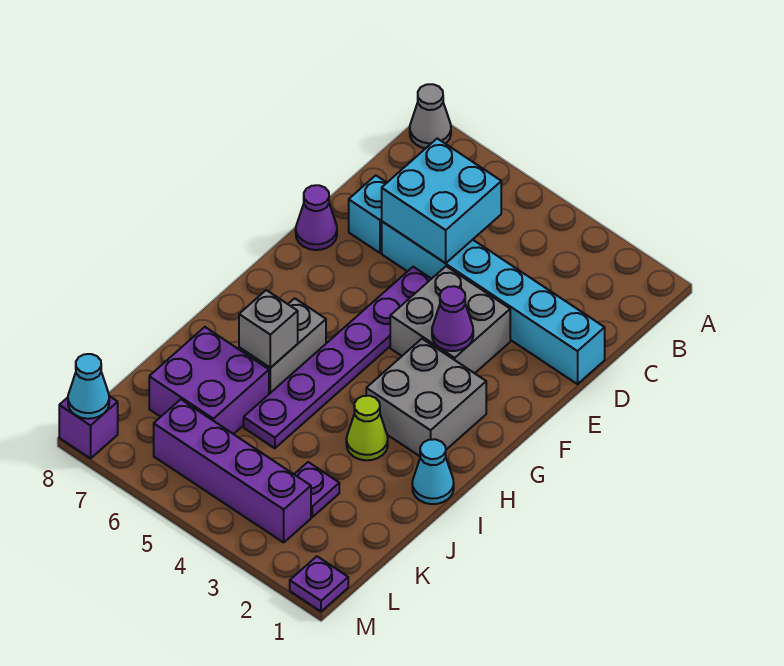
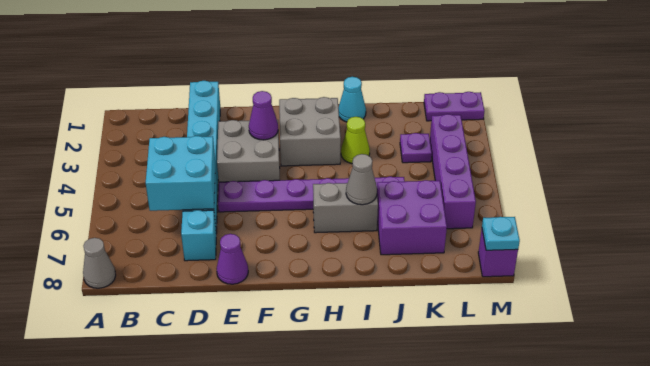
grey brick I6 level 2 -> grey cone I6 level 2
purple plate M1 level 1 -> purple plate L1:M1 level 1
cyan cone M8 level 2 -> cyan plate M8 level 2

